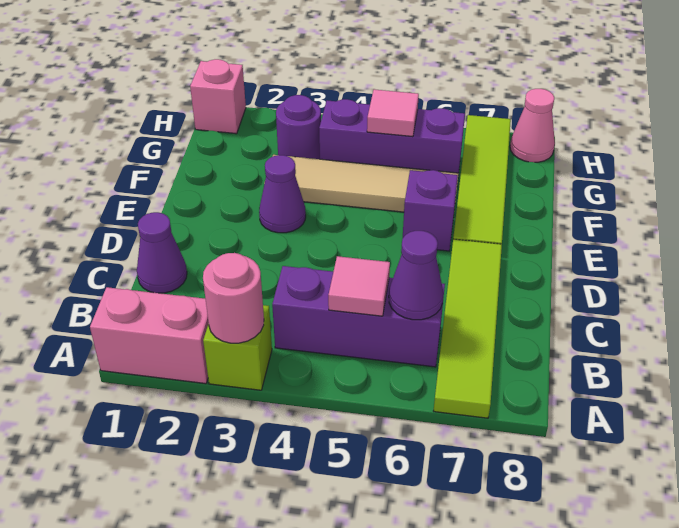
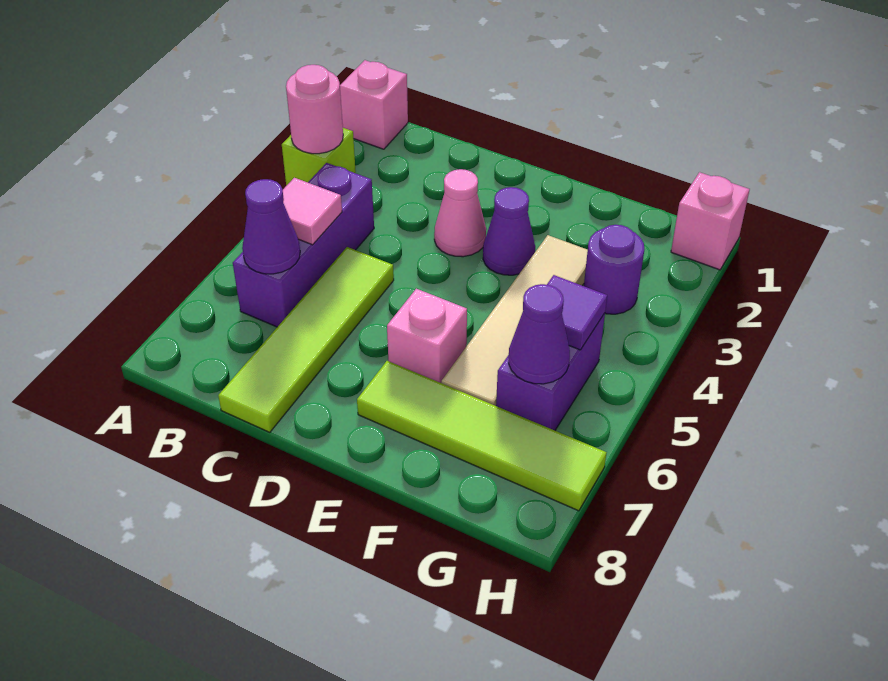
pink brick A1:A2 level 1 -> pink brick A1 level 1
lime tile A7:D7 level 1 -> lime tile C5:C8 level 1
purple cone C1 level 1 -> purple cone G6 level 2
purple brick E6 level 1 -> pink brick E6 level 1
purple brick G4:G6 level 1 -> purple brick G5:G6 level 1
pink tile G5 level 2 -> purple tile G5 level 2
pink cone H8 level 1 -> pink cone D3 level 1

